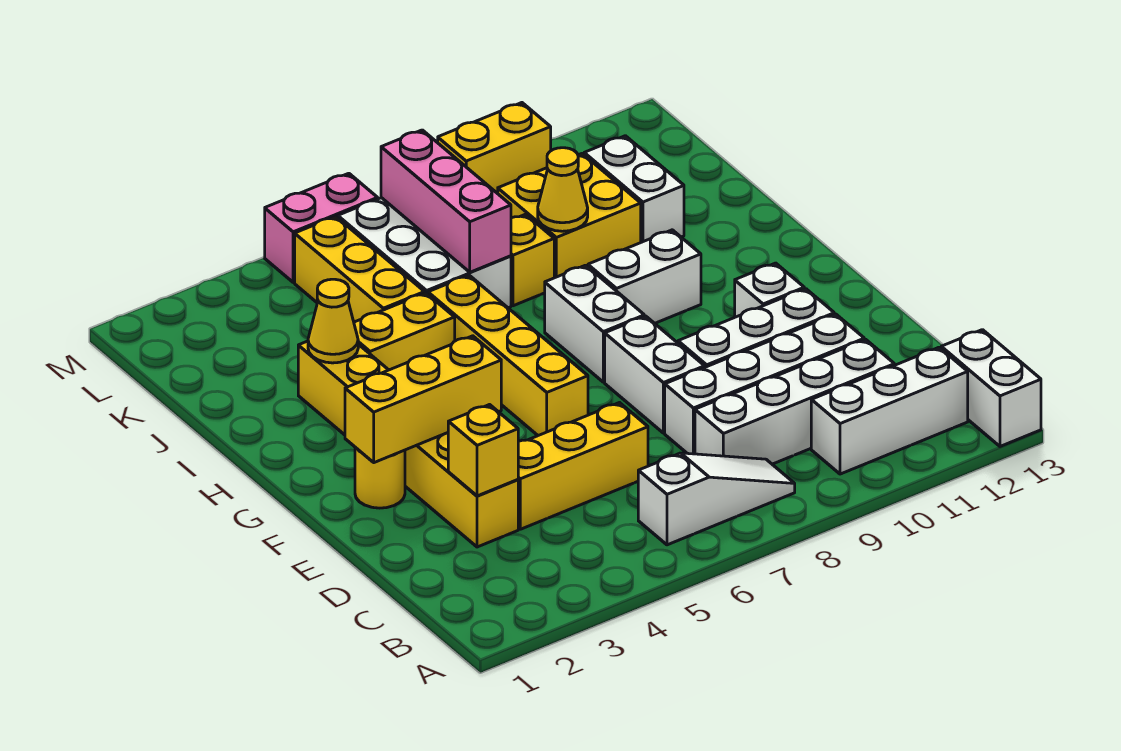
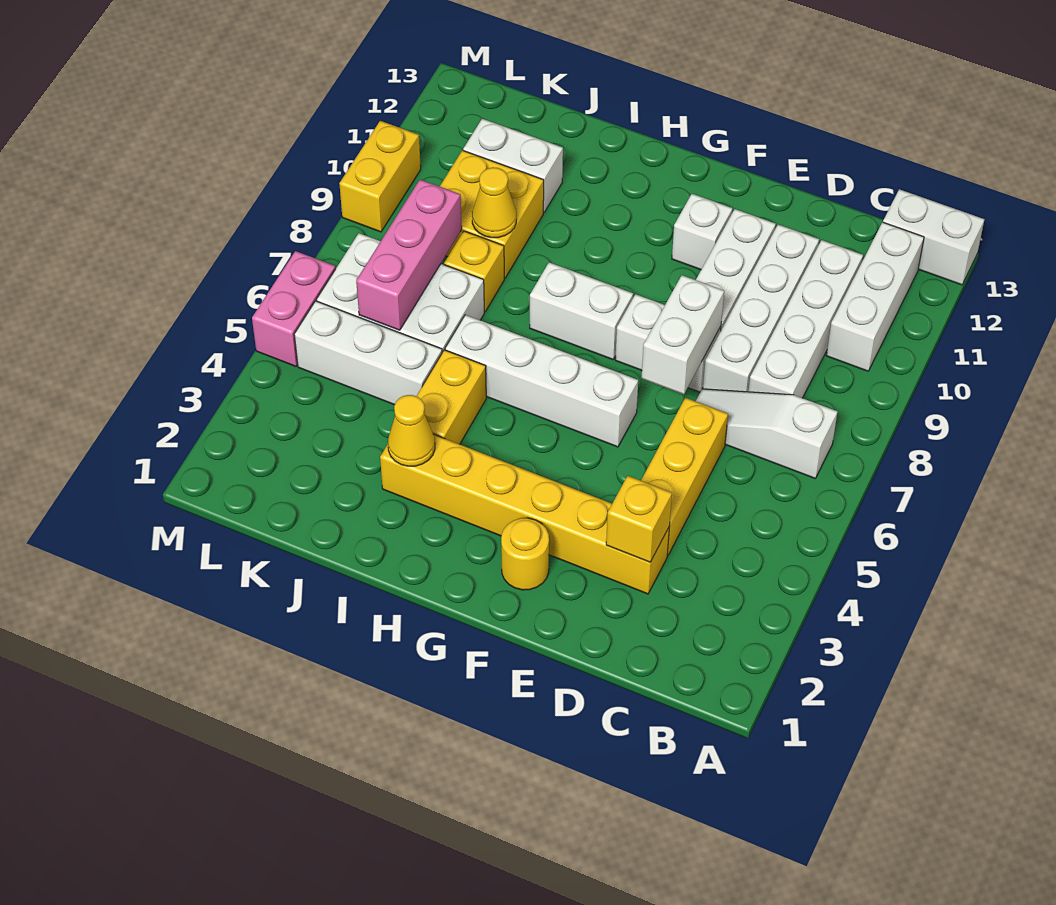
white slope B6:B8 level 1 top 6 -> white slope B7:D7 level 1 top B
yellow brick F2:F4 level 2 -> none
yellow brick F6:I6 level 1 -> white brick F6:I6 level 1
white brick H9:H10 level 1 -> white brick E7:E8 level 2
yellow brick J5:L5 level 1 -> white brick J5:L5 level 1
pink brick J7:L7 level 2 -> pink brick K6:K8 level 2

